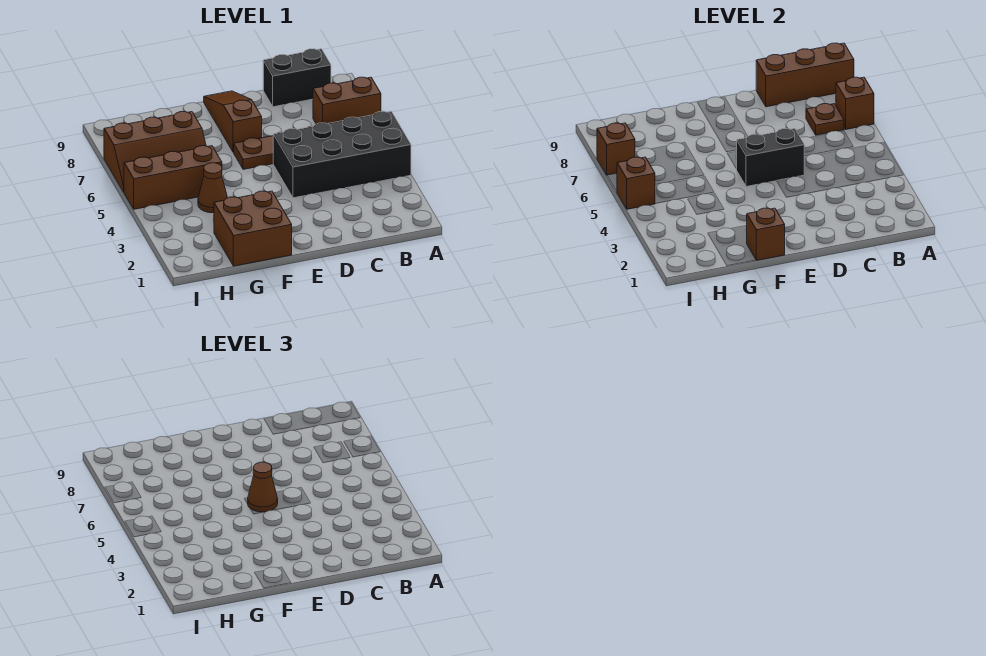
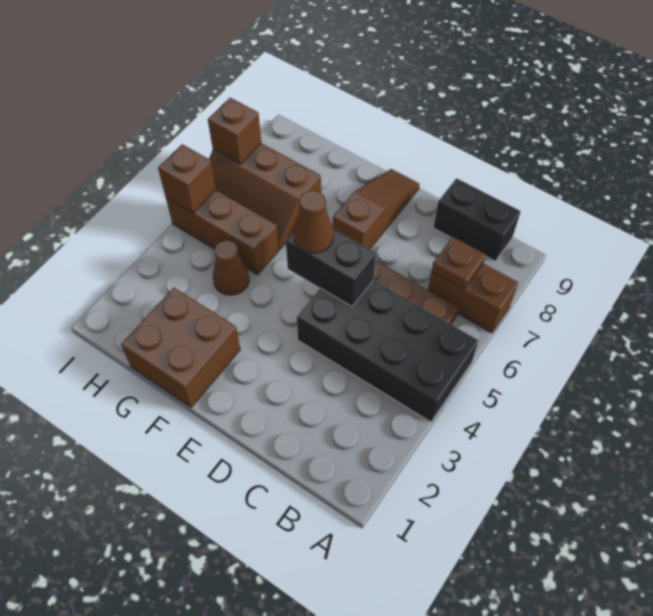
brown brick A7 level 2 -> none
brown brick A9:C9 level 2 -> none
brown brick F1 level 2 -> none

